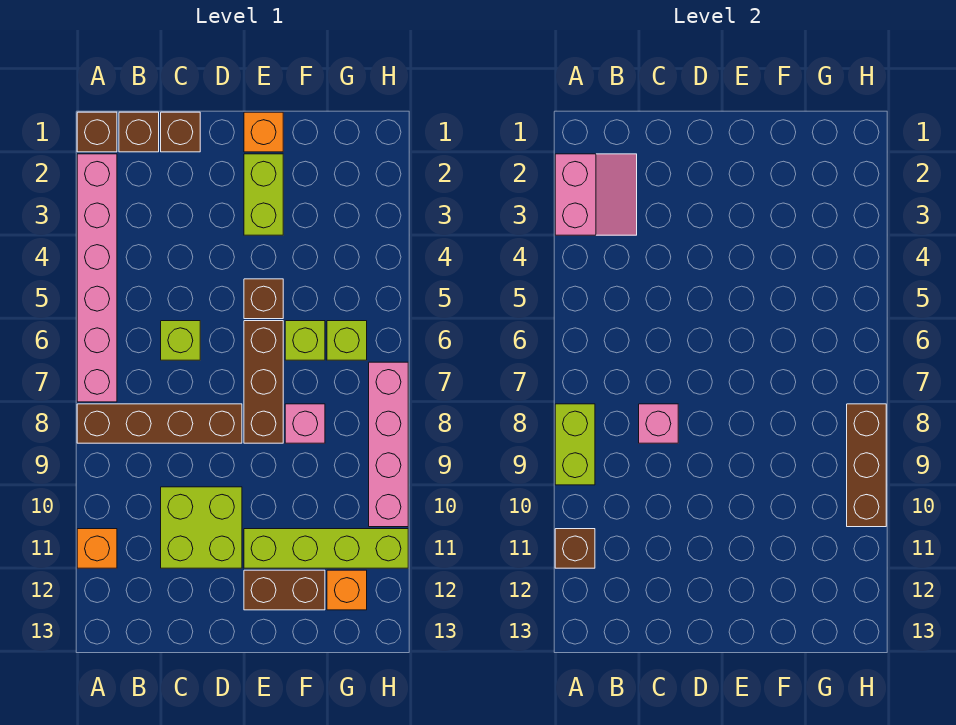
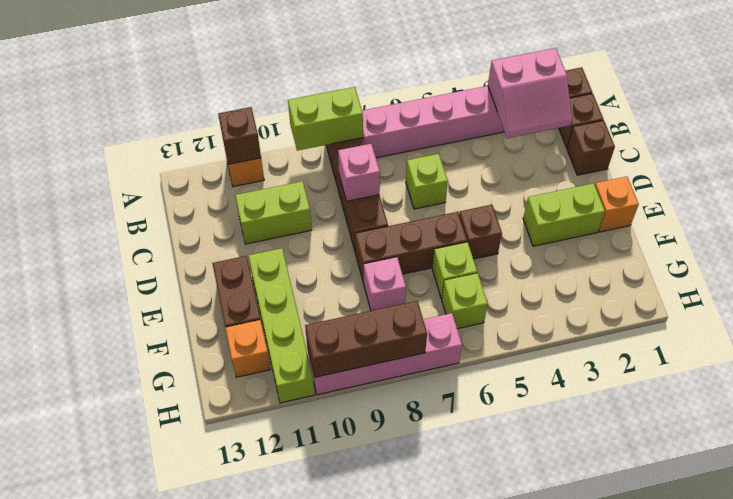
lime brick C10:D11 level 1 -> lime brick C10:C11 level 1

